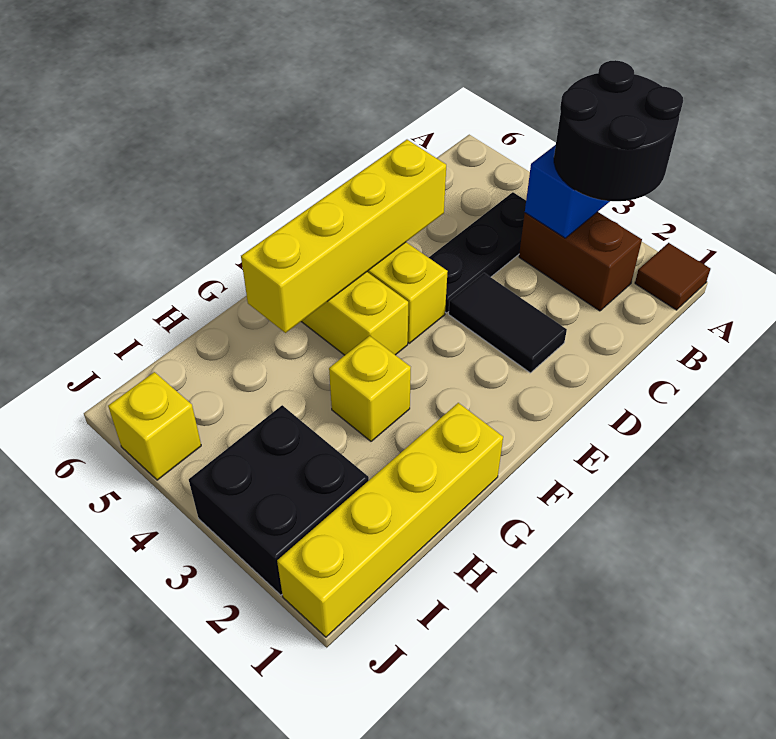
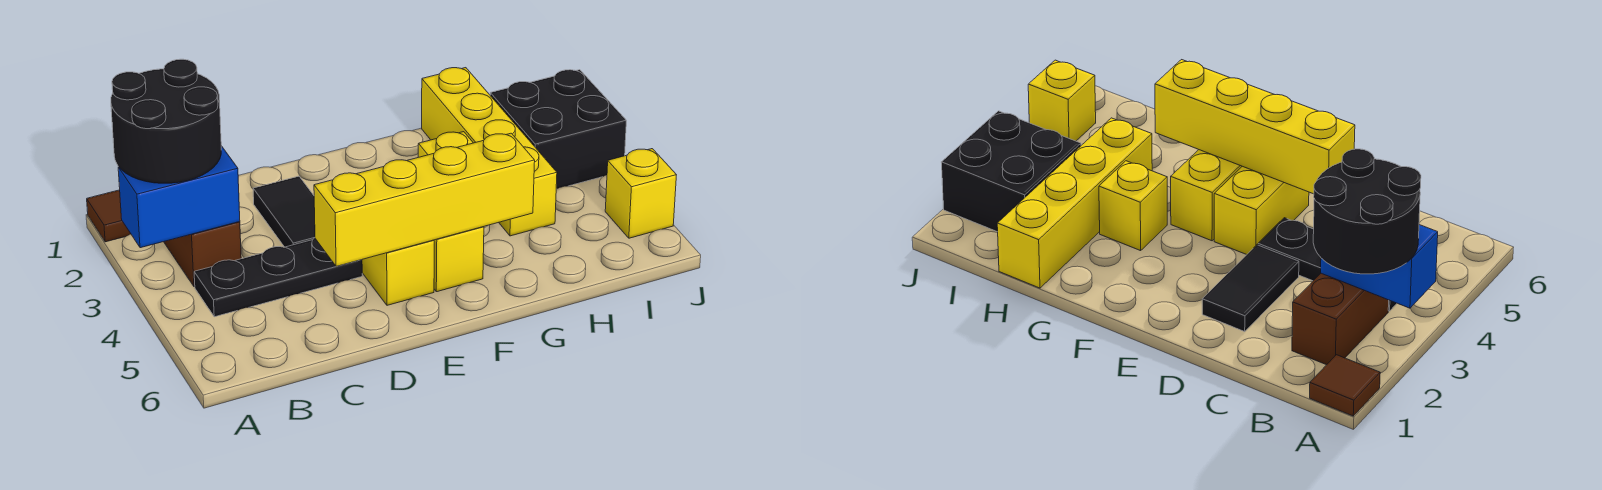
yellow brick G1:J1 level 1 -> yellow brick H1:H4 level 1

